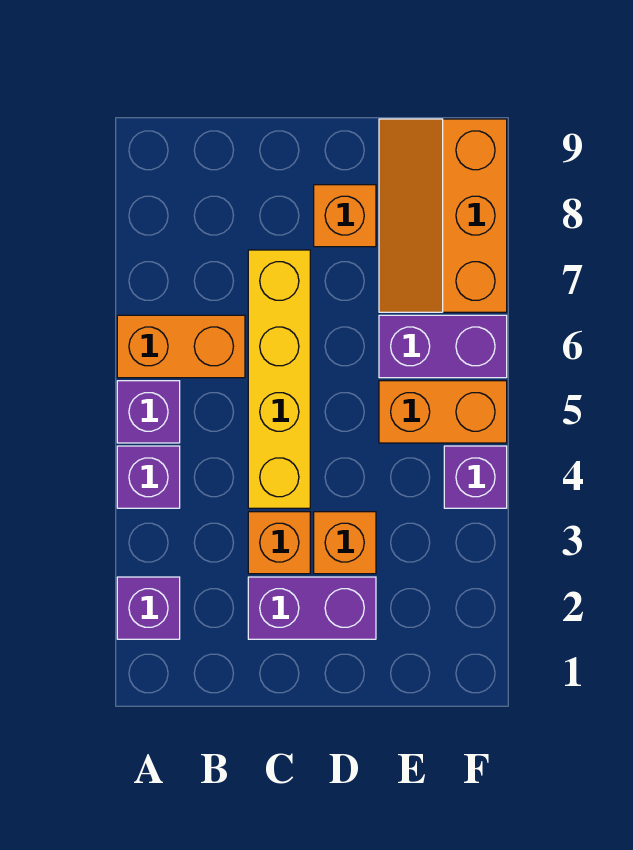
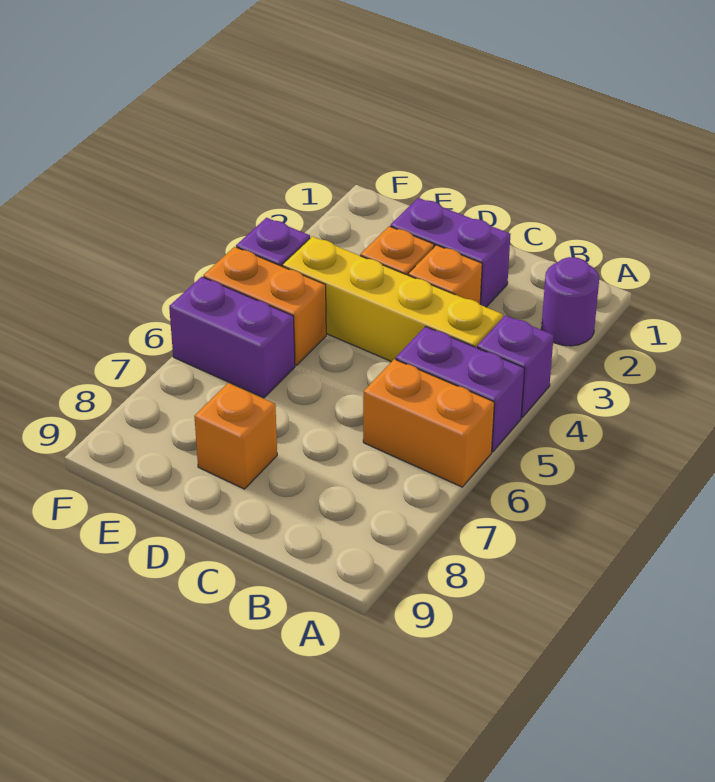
purple brick A2 level 1 -> purple round brick A2 level 1
purple brick A5 level 1 -> purple brick A5:B5 level 1
yellow brick C4:C7 level 1 -> yellow brick B4:E4 level 1
orange slope E7:F9 level 1 top F -> none

